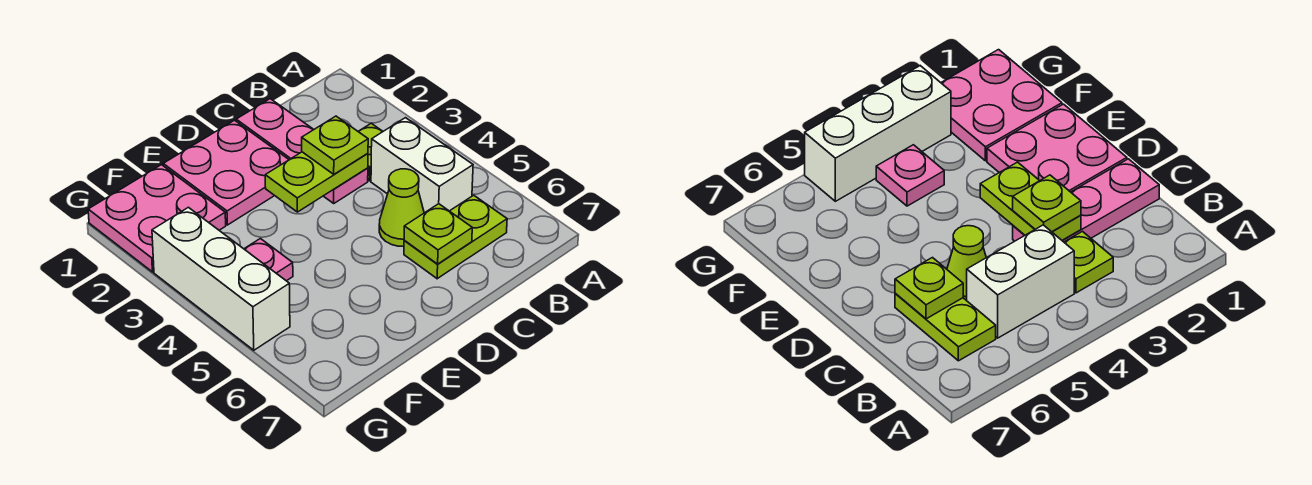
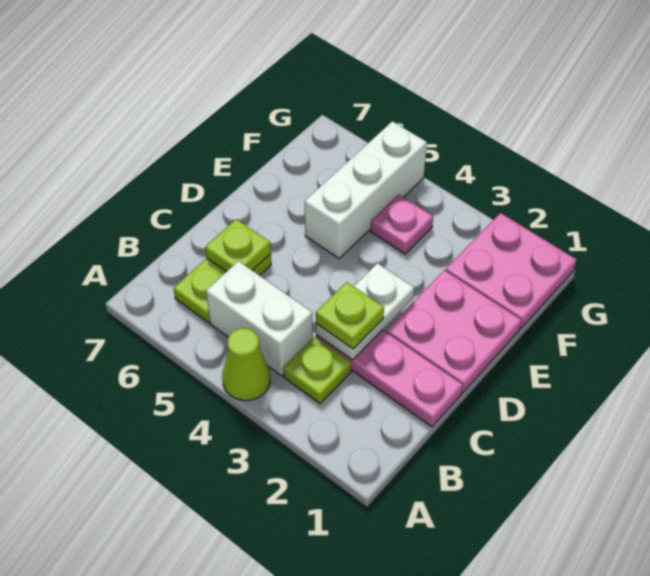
lime plate C3:D3 level 2 -> white plate C3:D3 level 2
lime cone C5 level 1 -> lime cone A4 level 1
white brick G3:G5 level 1 -> white brick E5:G5 level 1

